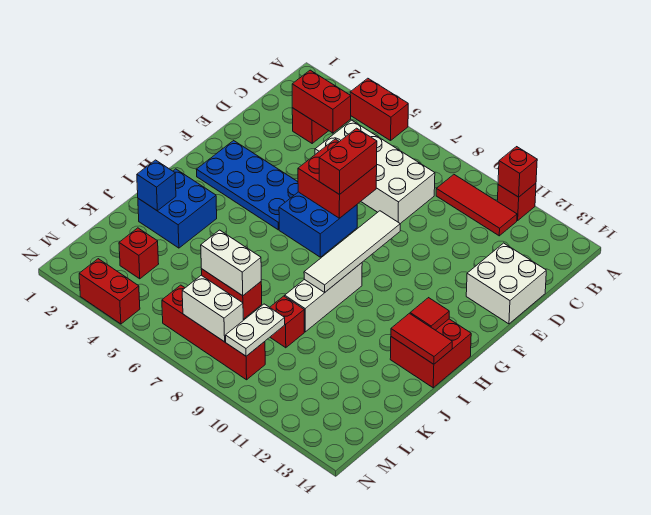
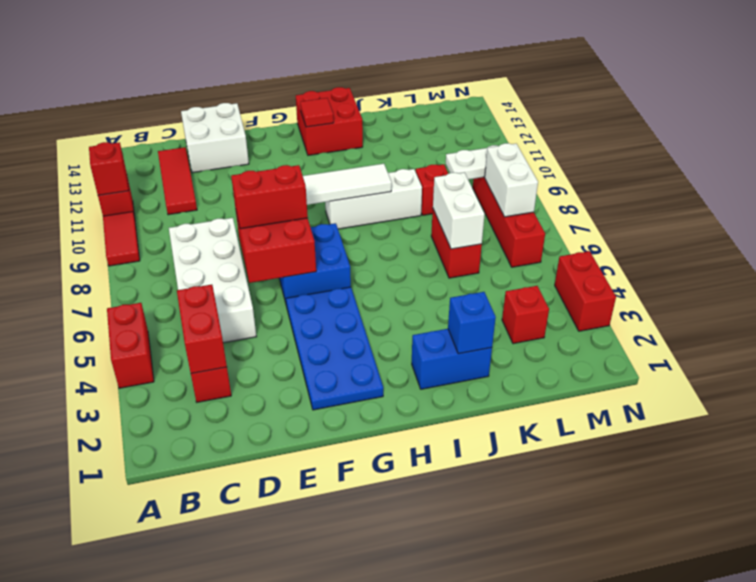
red tile B9:B11 level 1 -> red tile C11:C13 level 1
blue brick I2:J3 level 1 -> blue brick I2:J2 level 1
red tile I13:I14 level 2 -> red tile A9:A10 level 1

